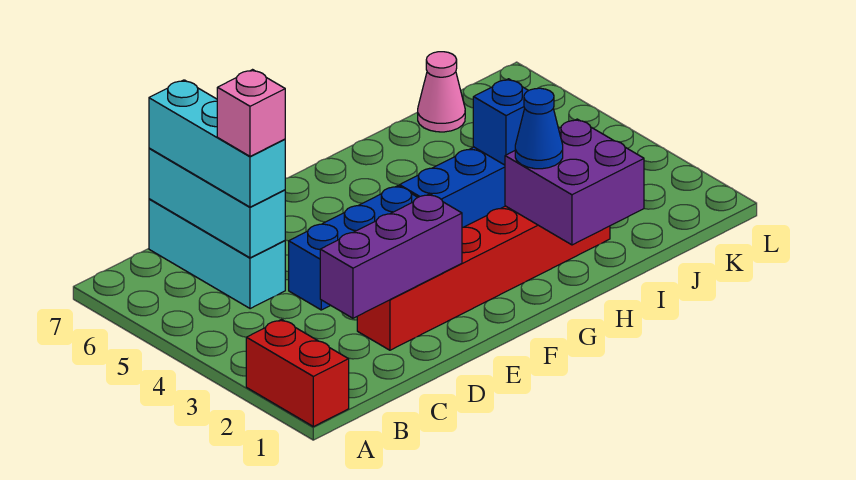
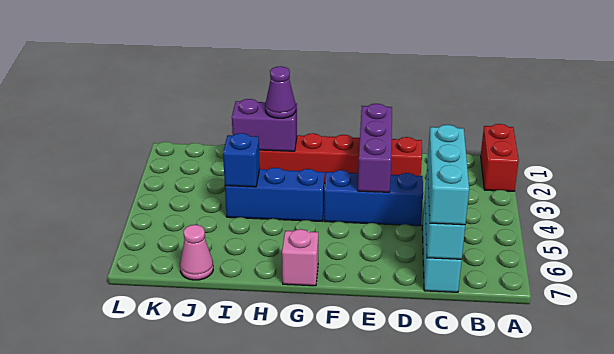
purple brick C2:E2 level 2 -> purple brick E2:E4 level 2
pink brick C5 level 4 -> pink brick G7 level 1
purple brick H1:I2 level 2 -> purple brick H2:I2 level 2
blue cone H2 level 3 -> purple cone H2 level 3

